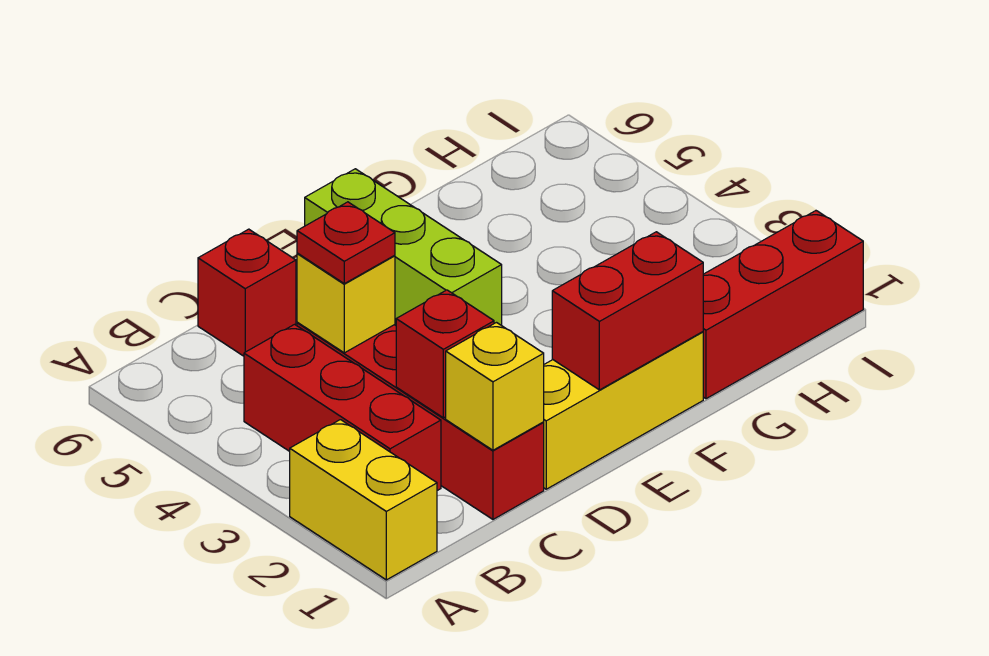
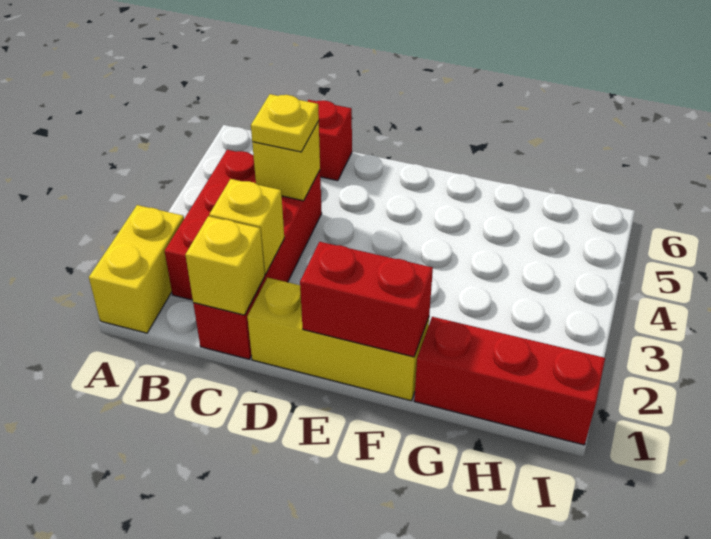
red brick C2 level 2 -> yellow brick C2 level 2
red plate C4 level 3 -> yellow plate C4 level 3
lime brick E4:E6 level 1 -> none

